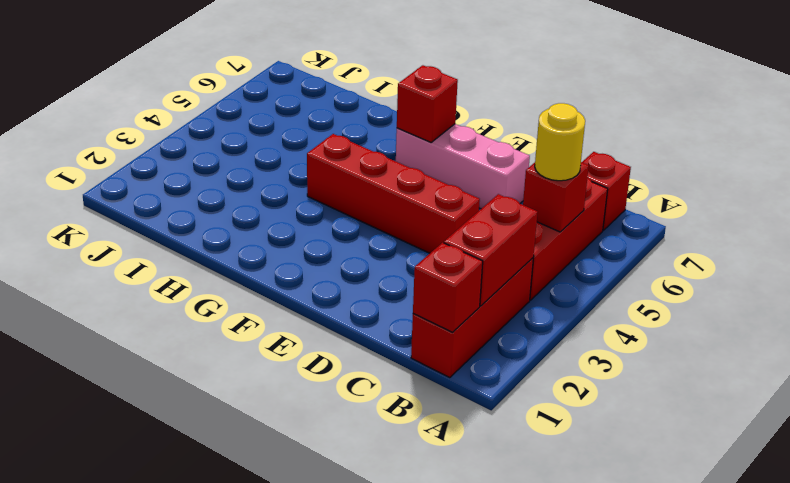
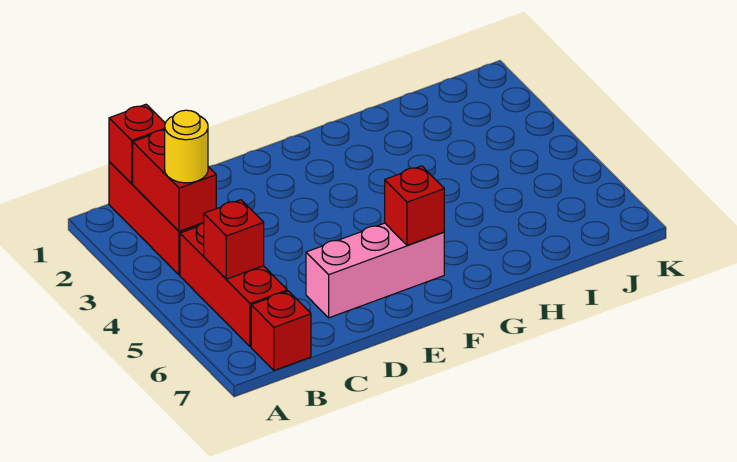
yellow round brick B5 level 3 -> yellow round brick B3 level 3
red brick D4:G4 level 1 -> none

